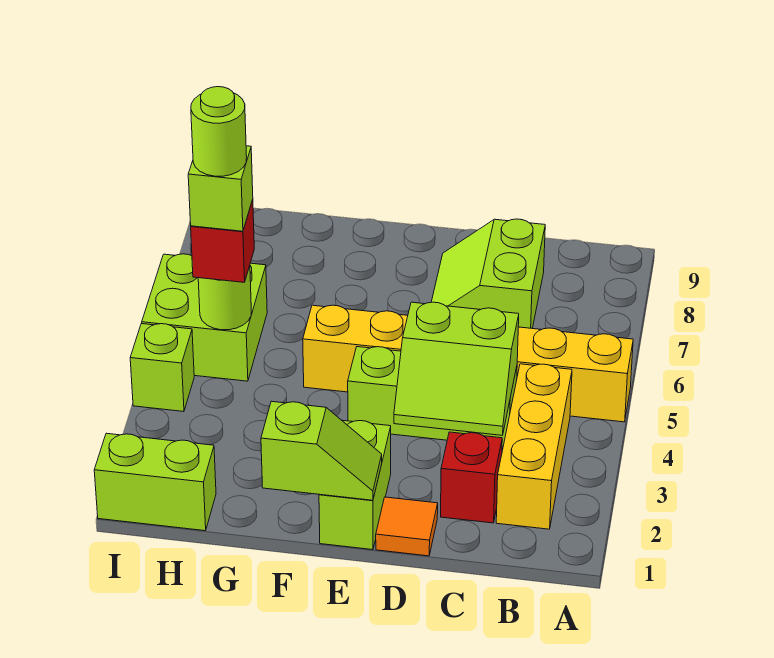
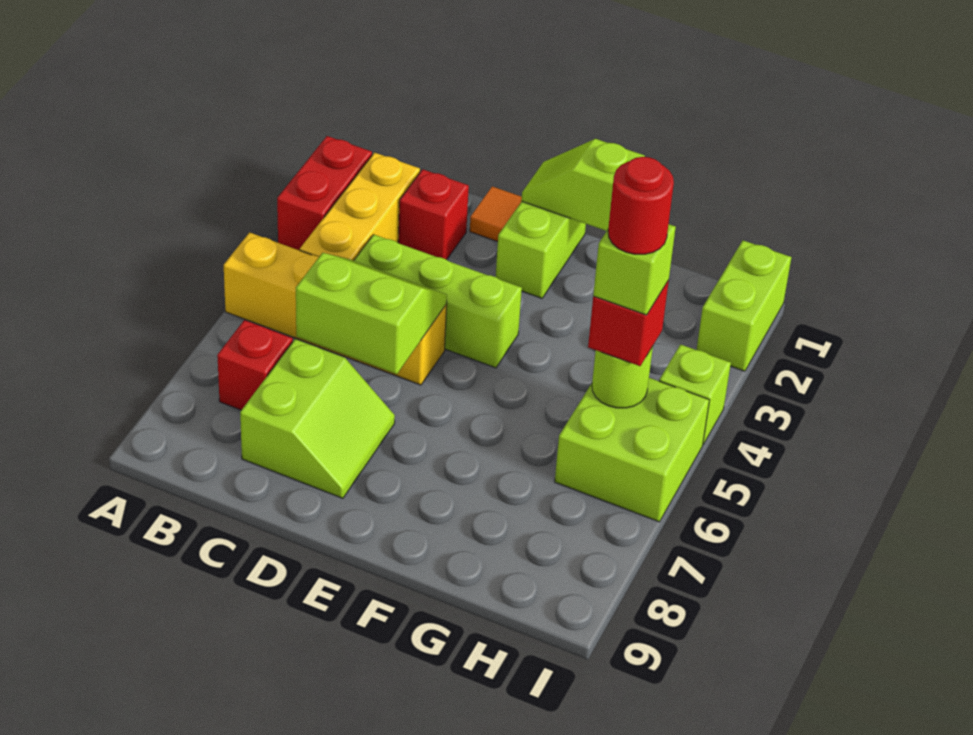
none -> red brick A2:A3 level 1
yellow brick A5:F5 level 1 -> yellow brick A5:D5 level 1
none -> red brick B7 level 1
lime slope C3:D4 level 2 top 4 -> lime slope C5:D6 level 2 top 6
lime brick H1:I1 level 1 -> lime brick I1:I2 level 1
lime round brick H5 level 5 -> red round brick H5 level 5

